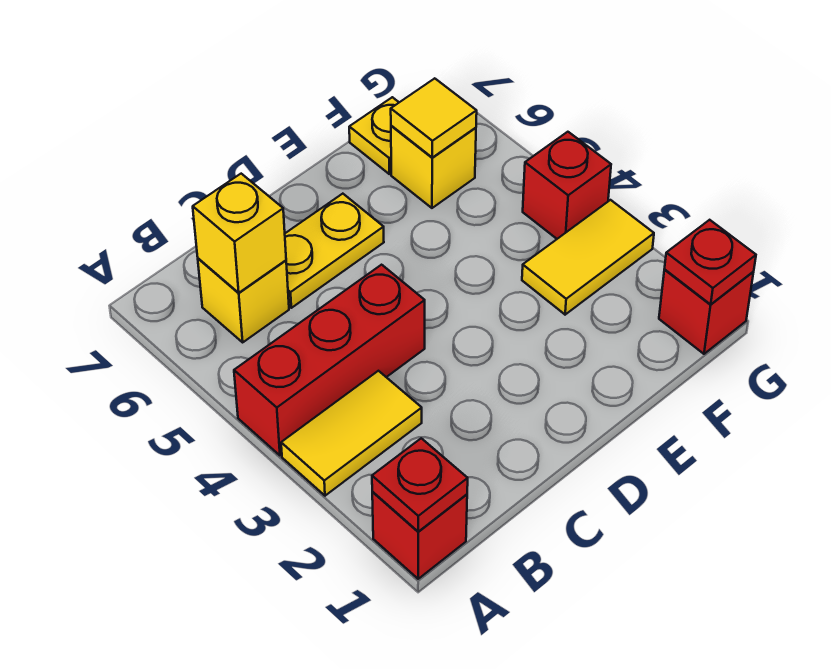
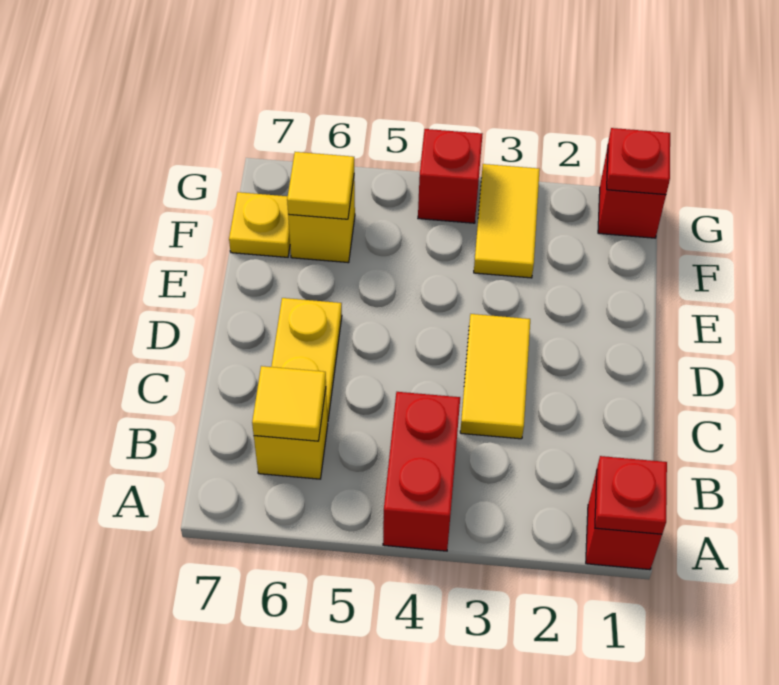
yellow tile A3:B3 level 1 -> yellow tile C3:D3 level 1
red brick A4:C4 level 1 -> red brick A4:B4 level 1
yellow brick B6 level 2 -> yellow tile B6 level 2

